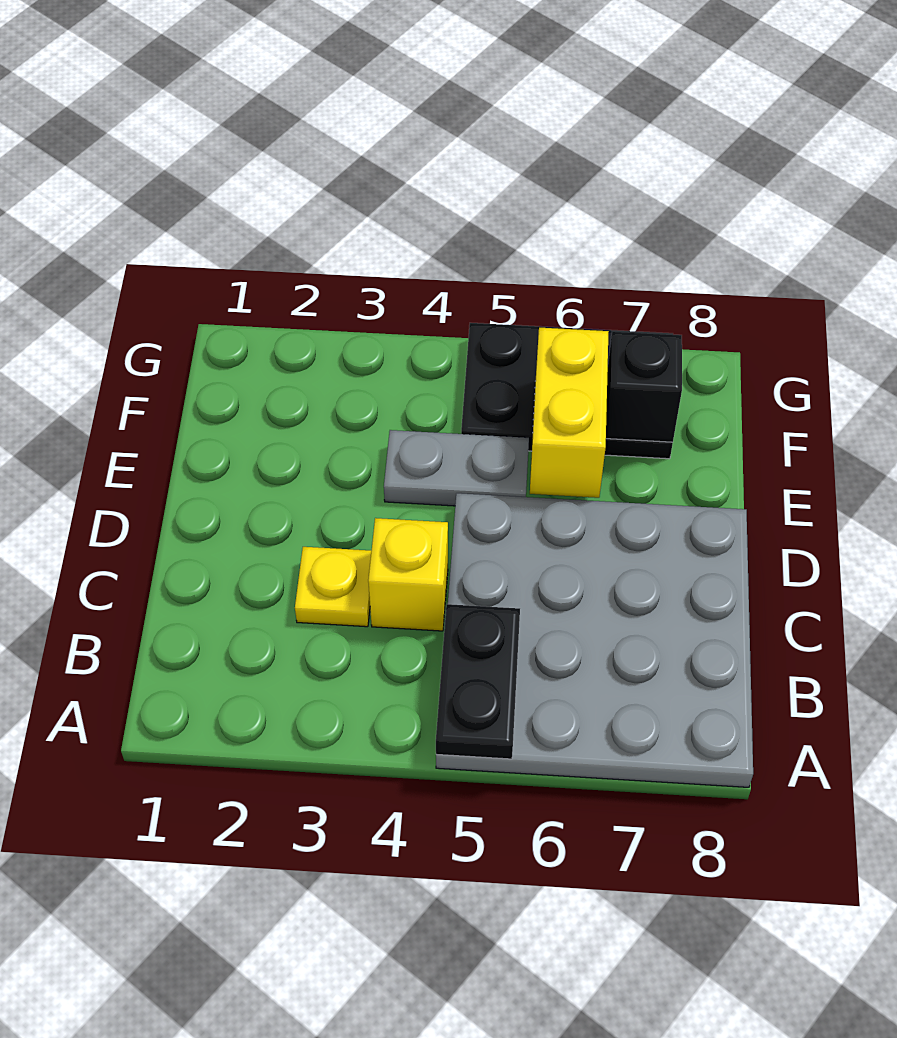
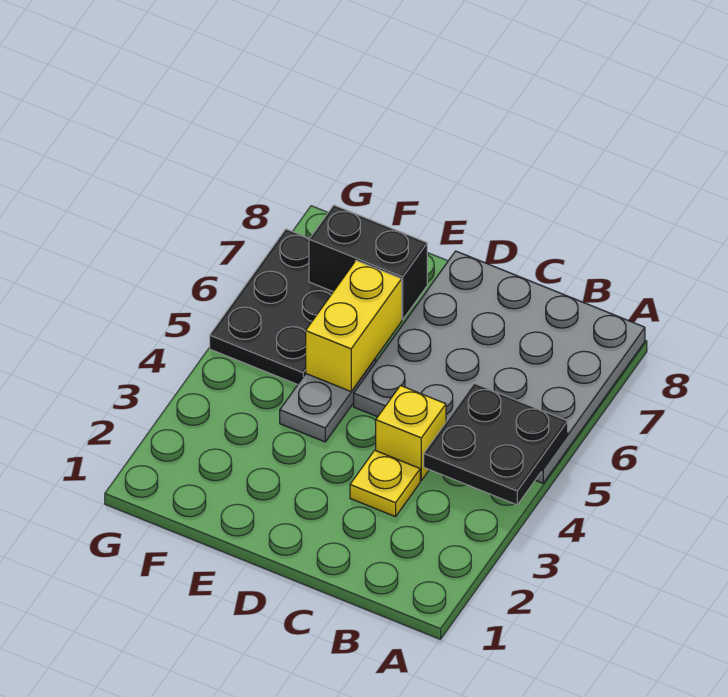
black plate A5:B5 level 2 -> black plate A4:B5 level 2
yellow brick E6:F6 level 2 -> yellow brick E5:E6 level 2
black brick F7 level 2 -> black brick E7:F7 level 2

